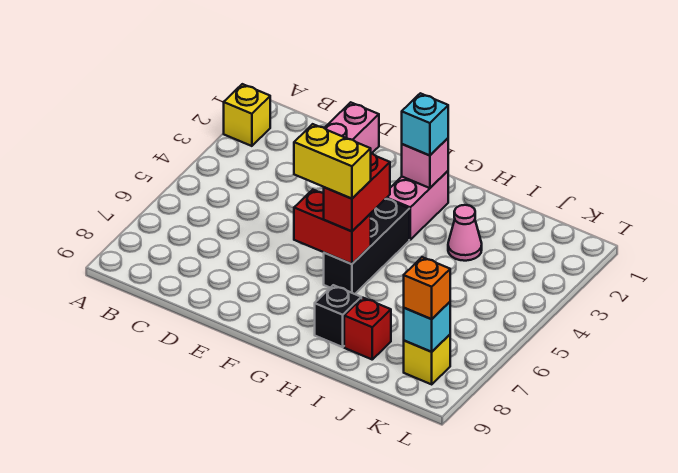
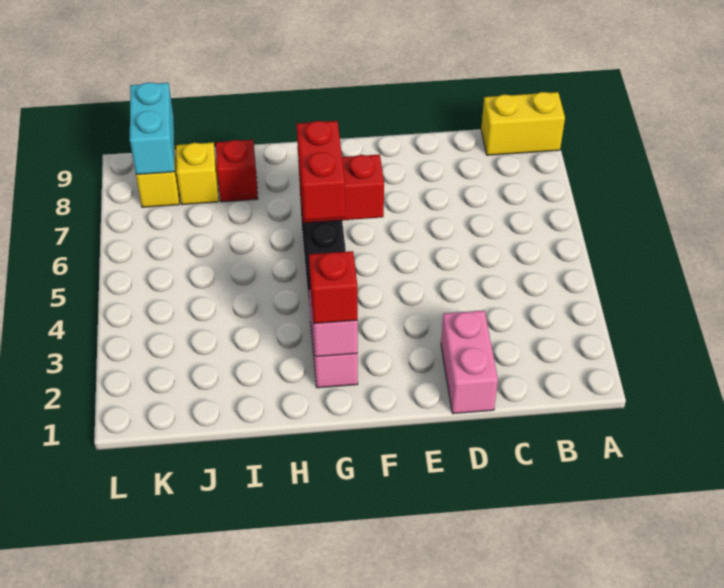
yellow brick A2 level 1 -> yellow brick J8 level 1
yellow brick F6:G6 level 4 -> yellow brick A9:B9 level 1
cyan brick G2 level 3 -> red brick G2 level 3
black brick H8 level 1 -> none
pink cone I3 level 1 -> none
cyan brick K8 level 2 -> cyan brick K8:K9 level 2
orange brick K8 level 3 -> none

